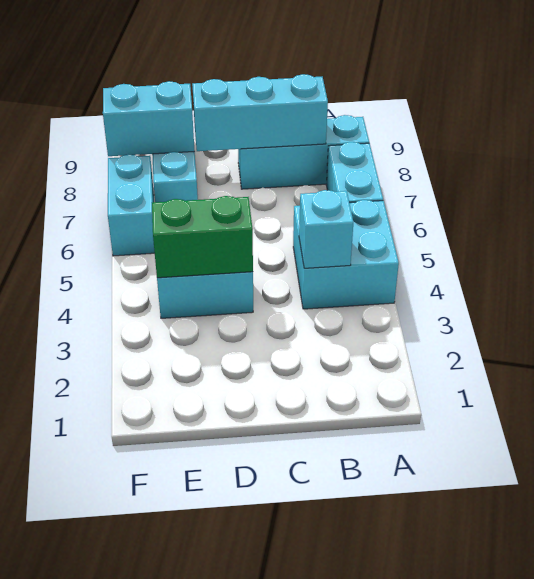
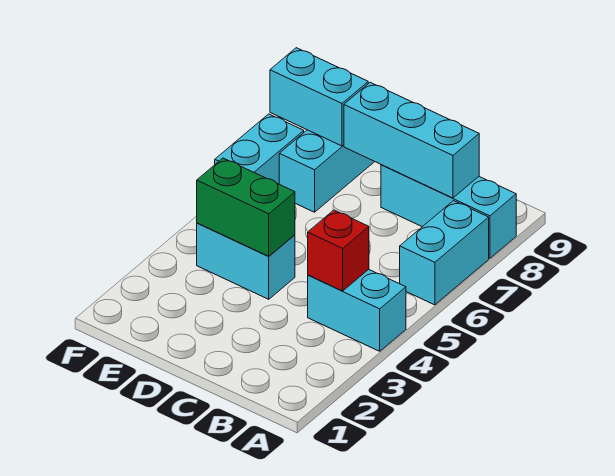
cyan brick A4:B5 level 1 -> cyan brick A4:B4 level 1
cyan brick B4 level 2 -> red brick B4 level 2

